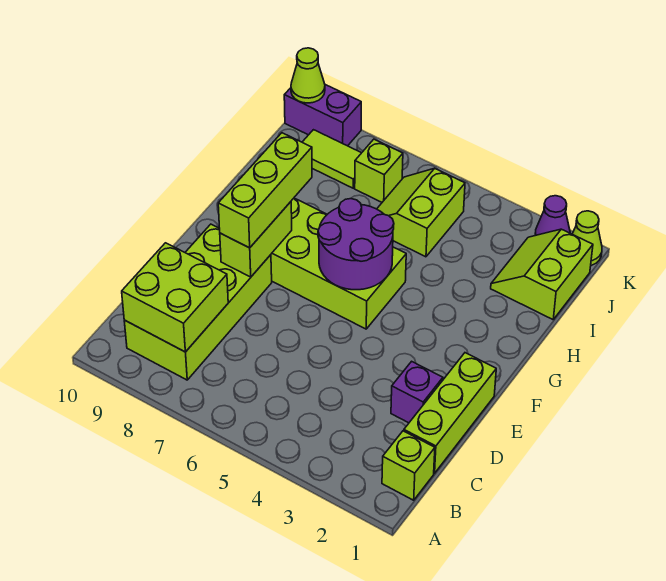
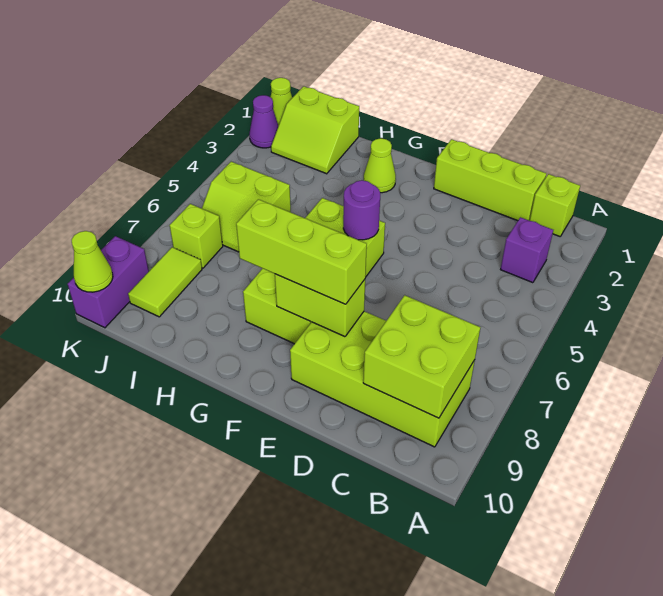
purple brick D2 level 1 -> purple brick B3 level 1
purple round brick F5:G6 level 2 -> purple round brick F5 level 2
none -> lime cone G2 level 1

